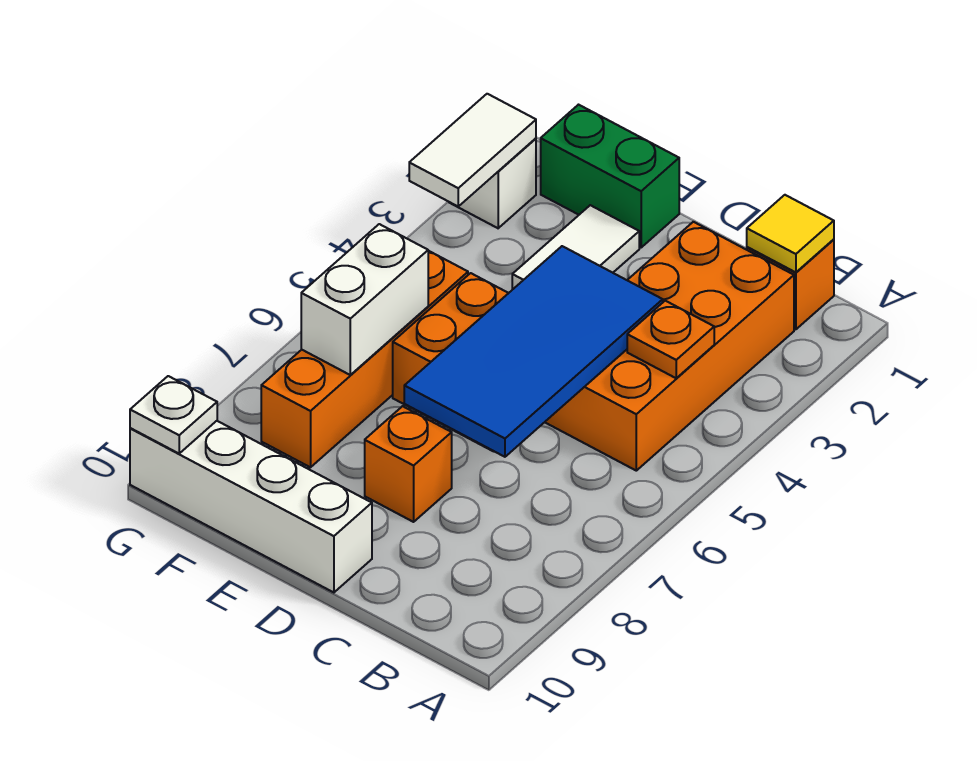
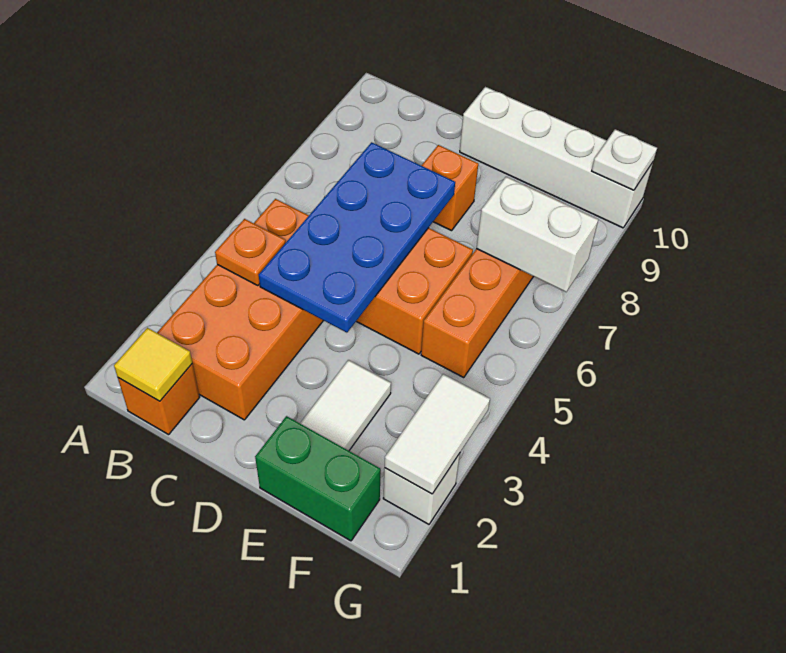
blue tile C4:D7 level 2 -> blue plate C4:D7 level 2
white brick F6:F7 level 2 -> white brick F7:G7 level 2

